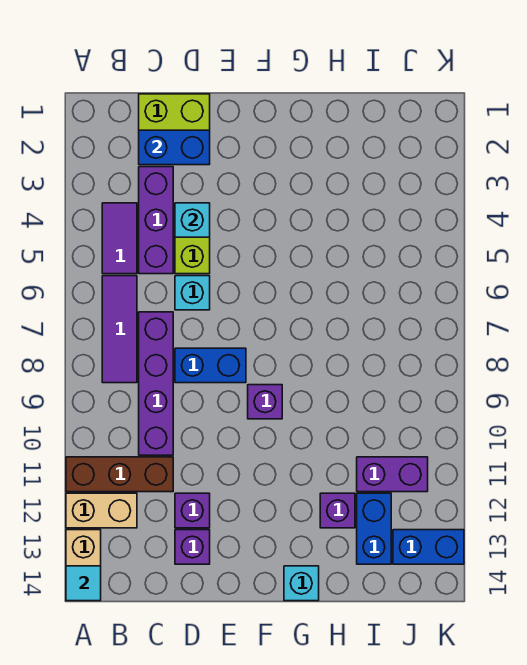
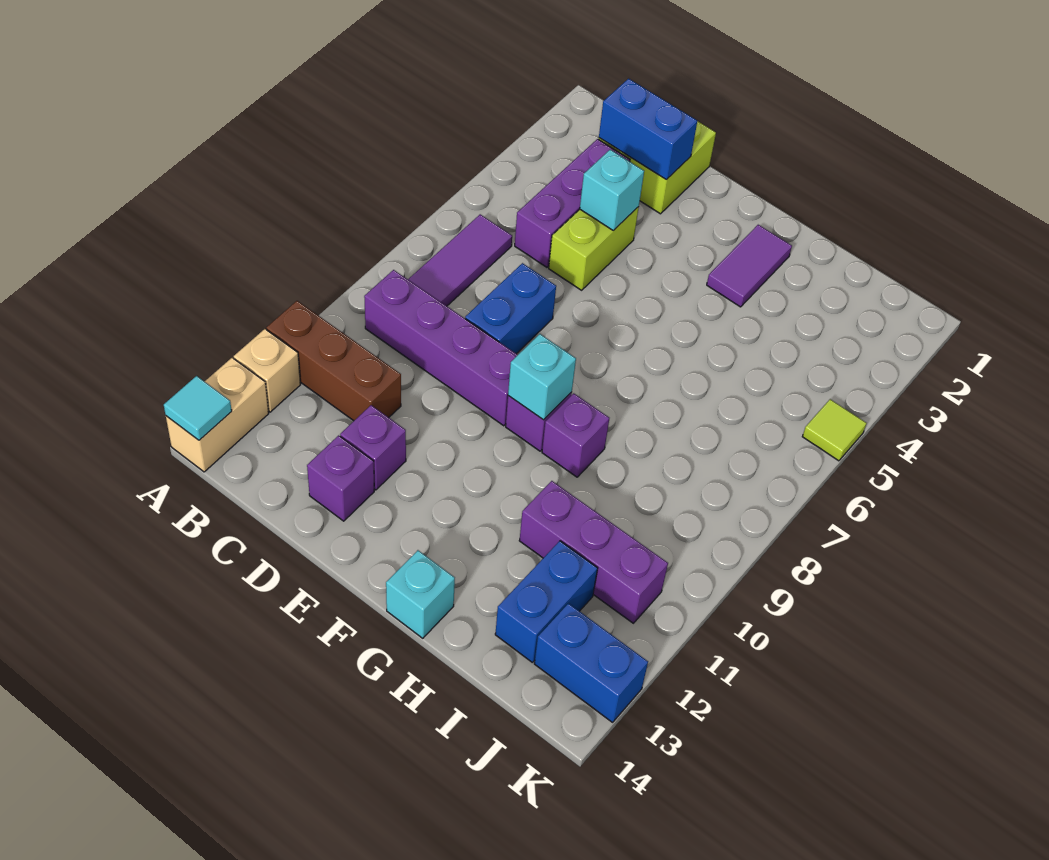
tan brick A12:B12 level 1 -> tan brick A12 level 1
purple tile B4:B5 level 1 -> purple tile G2:G3 level 1
purple brick C7:C10 level 1 -> purple brick B9:E9 level 1
cyan brick D6 level 1 -> cyan brick F9 level 2
blue brick D8:E8 level 1 -> blue brick D7:D8 level 1
purple brick H12 level 1 -> purple brick G9 level 1
purple brick I11:J11 level 1 -> purple brick H11:J11 level 1
none -> lime tile K5 level 1

